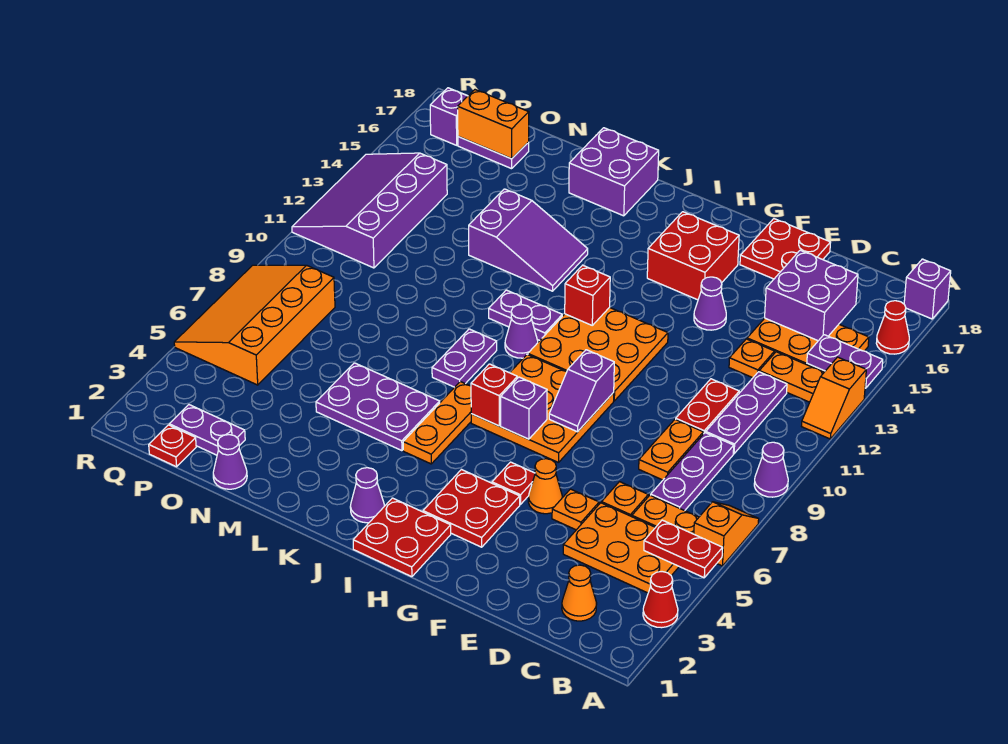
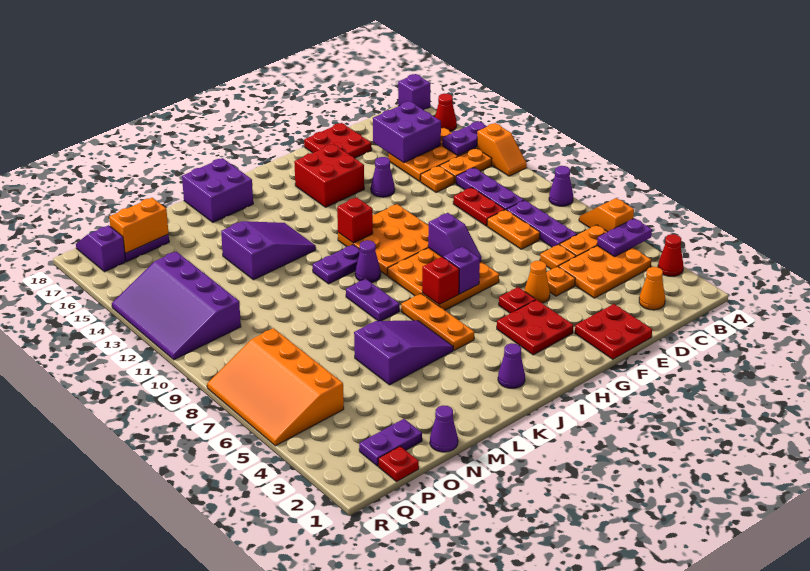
red plate A5:B5 level 2 -> purple plate A5:B5 level 2
red plate H1:I2 level 1 -> red plate E1:F2 level 1
purple plate K5:M6 level 1 -> purple slope K5:M6 level 1 top M

